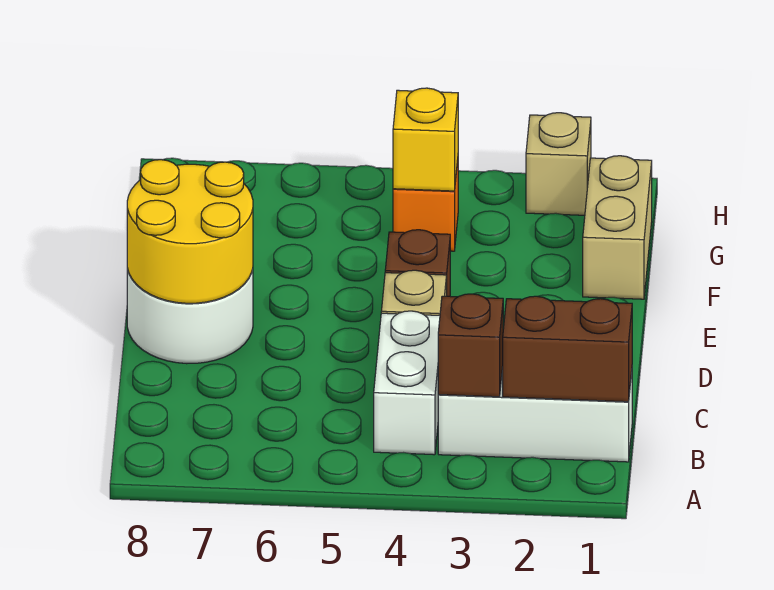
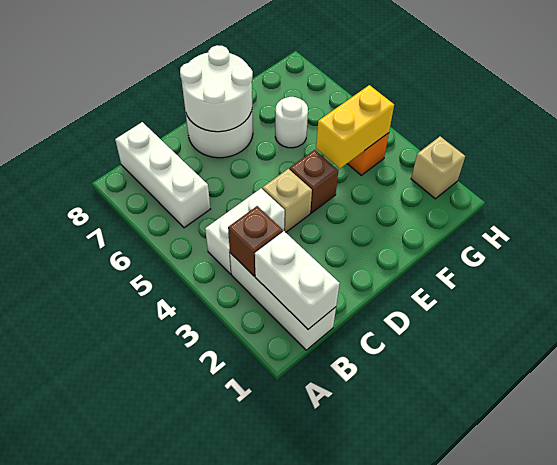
brown brick B1:B2 level 2 -> white brick B1:B2 level 2
none -> white brick B6:B8 level 1
yellow round brick D7:E8 level 2 -> white round brick D7:E8 level 2
tan brick F1:G1 level 1 -> none
none -> white round brick F6 level 1
yellow brick G4 level 2 -> yellow brick F4:G4 level 2

